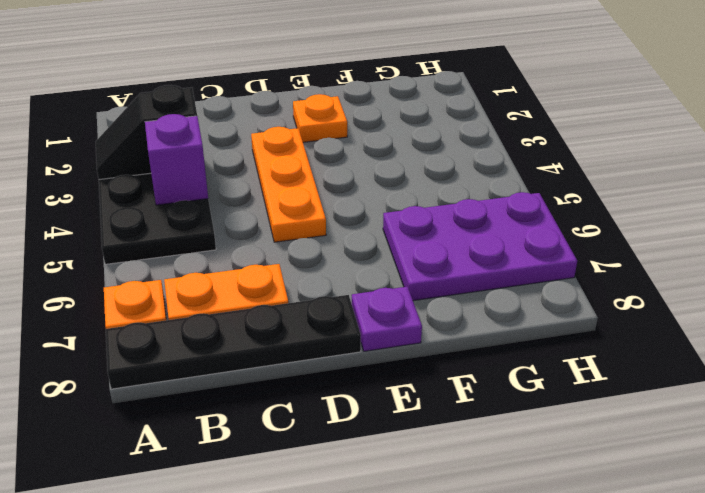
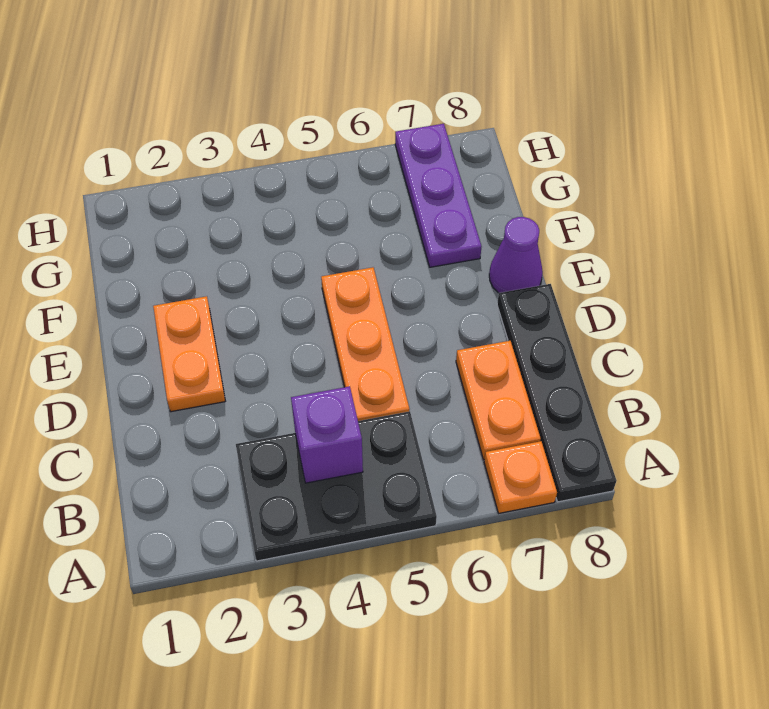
black slope A3:B3 level 2 top B -> none
orange plate D3:D5 level 1 -> orange plate C5:E5 level 1
orange plate E2 level 1 -> orange plate D2:E2 level 1
purple plate E8 level 1 -> purple cone E8 level 1
purple plate F6:H7 level 1 -> purple plate F7:H7 level 1

